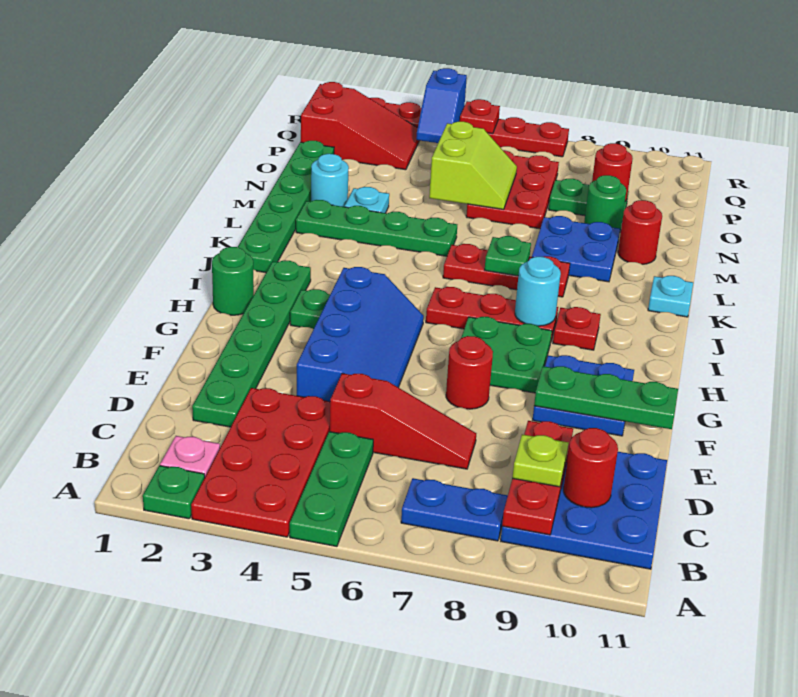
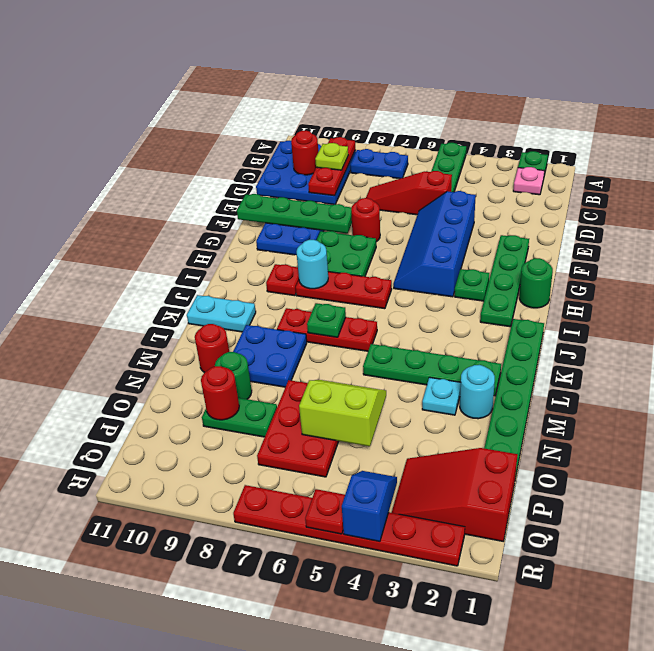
red plate A3:D4 level 1 -> none
green plate D2:I2 level 1 -> green plate F2:I2 level 1
green plate F9:F11 level 2 -> green plate F8:F11 level 2
cyan plate K11 level 1 -> cyan plate K10:K11 level 1
lime slope N5:O6 level 2 top 5 -> lime slope N5:O6 level 2 top O

